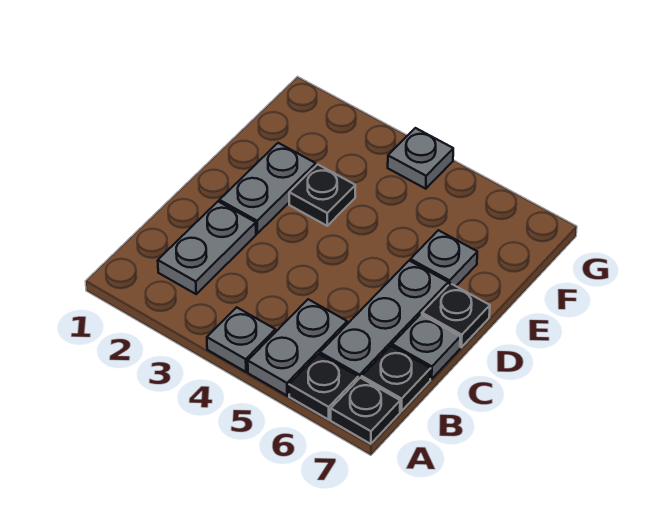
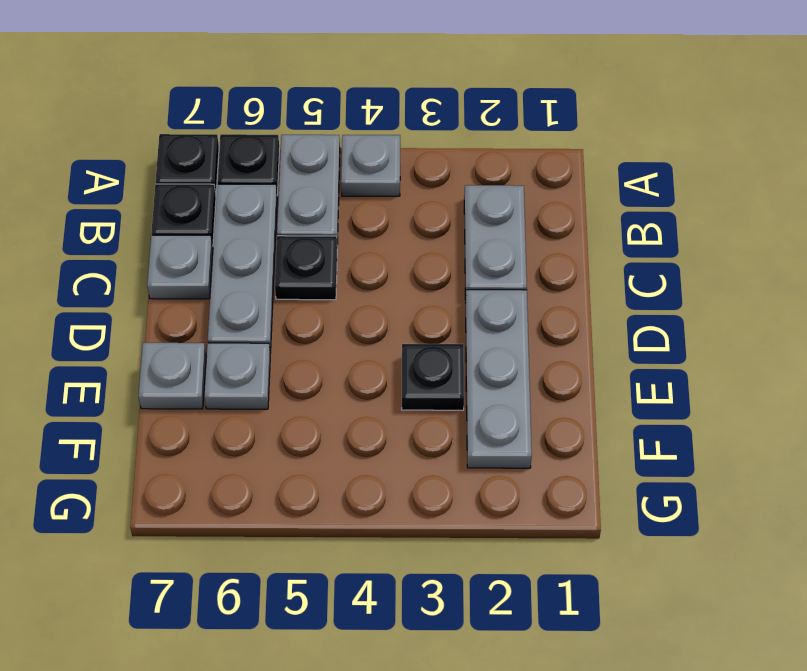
grey plate D2:E2 level 1 -> grey plate D2:F2 level 1
black plate D7 level 1 -> black plate C5 level 1
grey plate G4 level 1 -> grey plate E7 level 1

